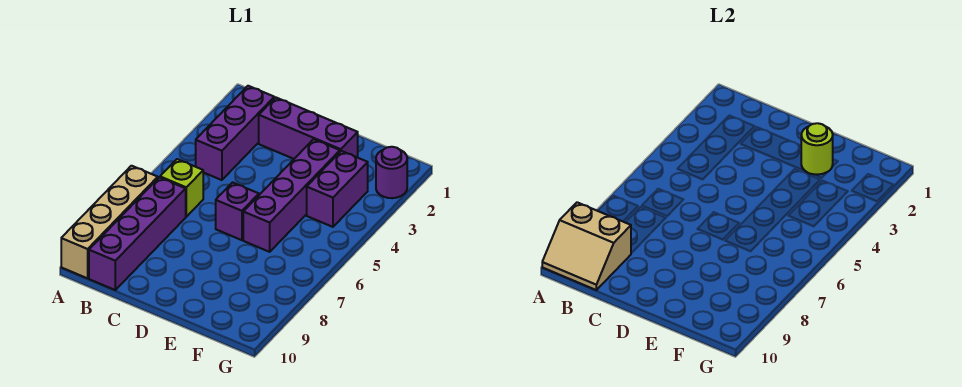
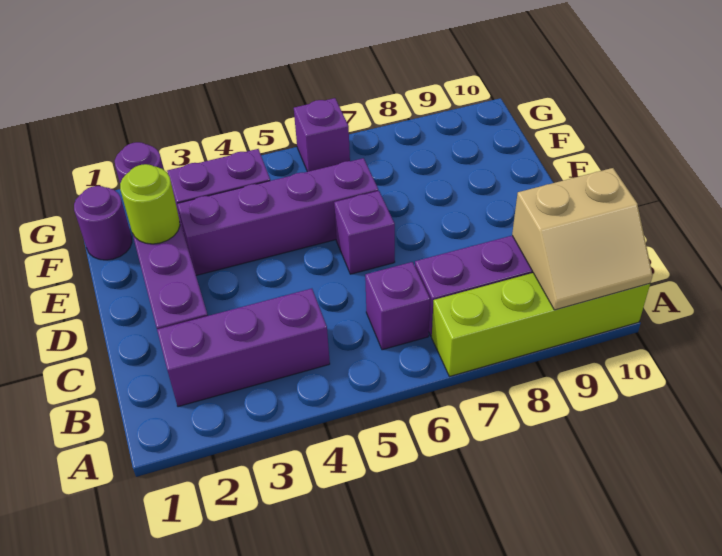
tan brick A7:A10 level 1 -> lime brick A7:A10 level 1
tan slope A9:B10 level 2 top 9 -> tan slope A9:B10 level 2 top B
lime brick B6 level 1 -> purple brick B6 level 1
none -> purple round brick F1 level 1
none -> purple brick G6 level 1

